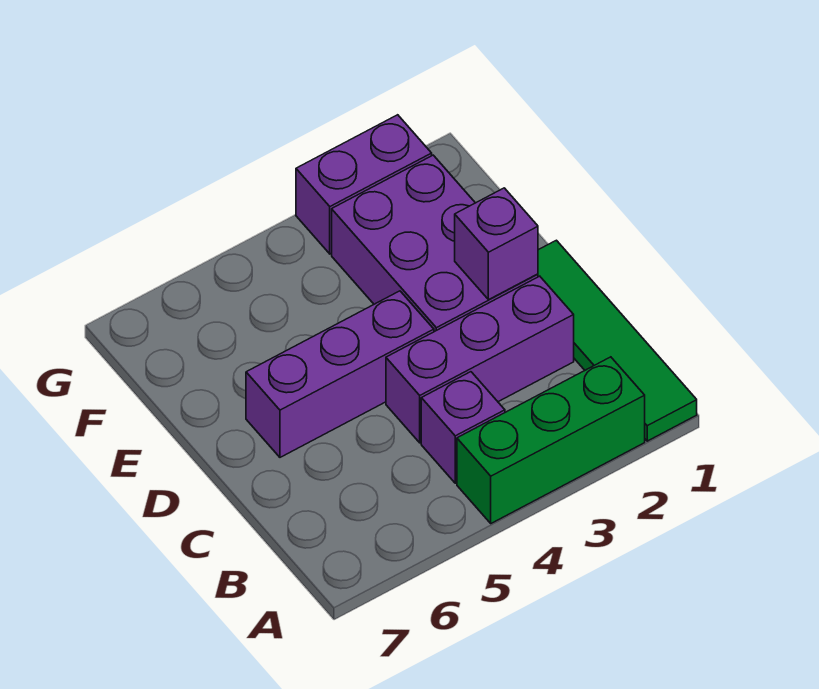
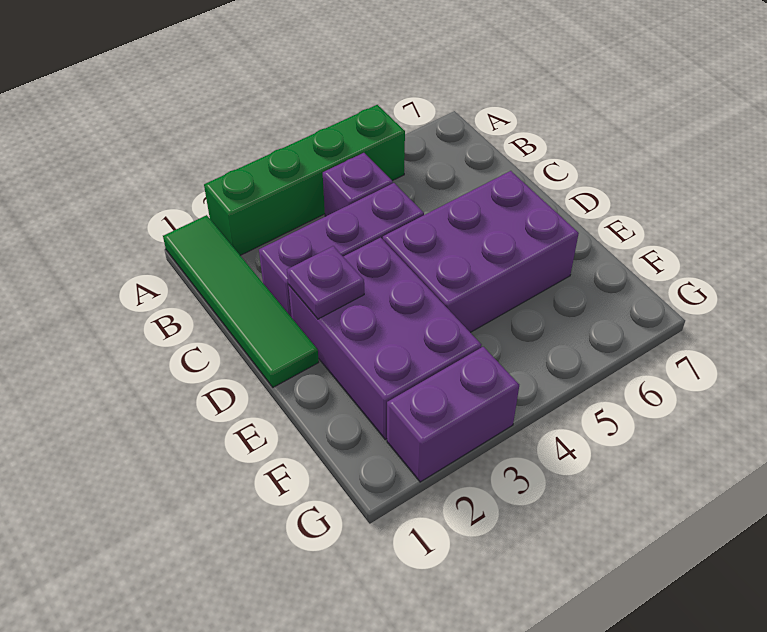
green brick A2:A4 level 1 -> green brick A2:A5 level 1
purple brick D2 level 2 -> purple plate D2 level 2
purple brick D4:D6 level 1 -> purple brick D4:E6 level 1

